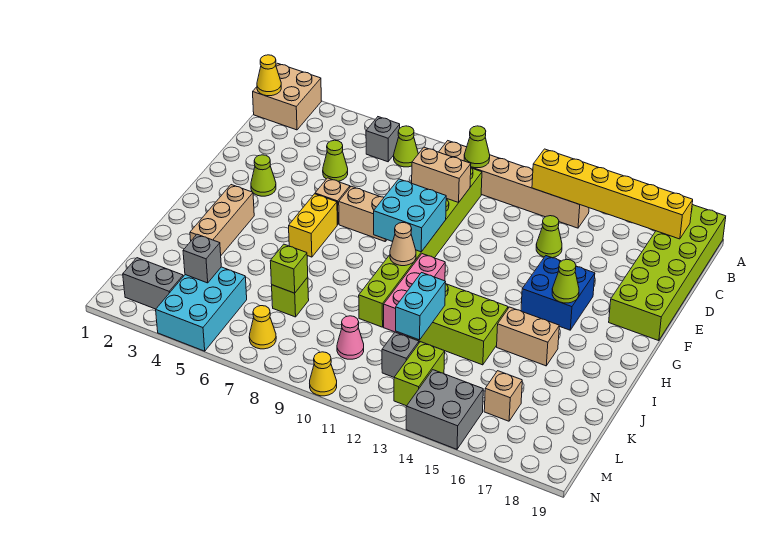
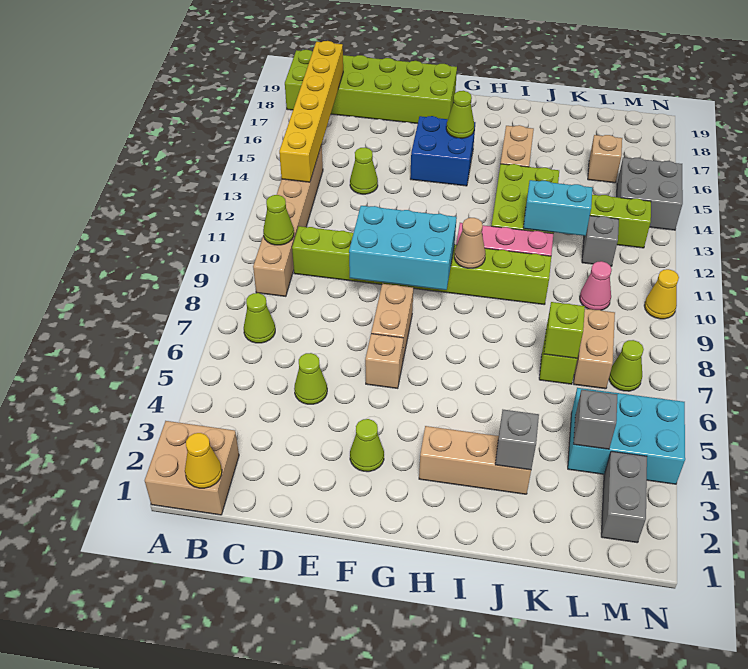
grey brick B6 level 1 -> grey brick J3 level 2
tan brick D9:D10 level 2 -> tan brick L7:L8 level 1
cyan brick F9:G10 level 2 -> cyan brick E9:G10 level 2
yellow brick G6:H6 level 1 -> none
yellow cone M7 level 1 -> lime cone M7 level 1

